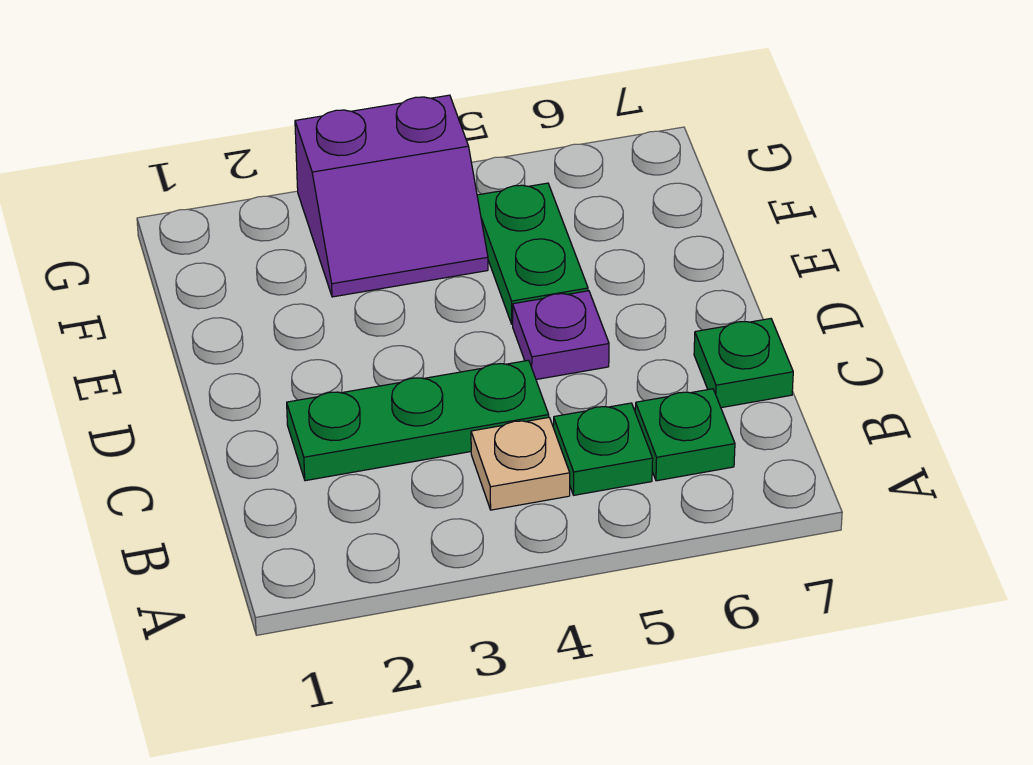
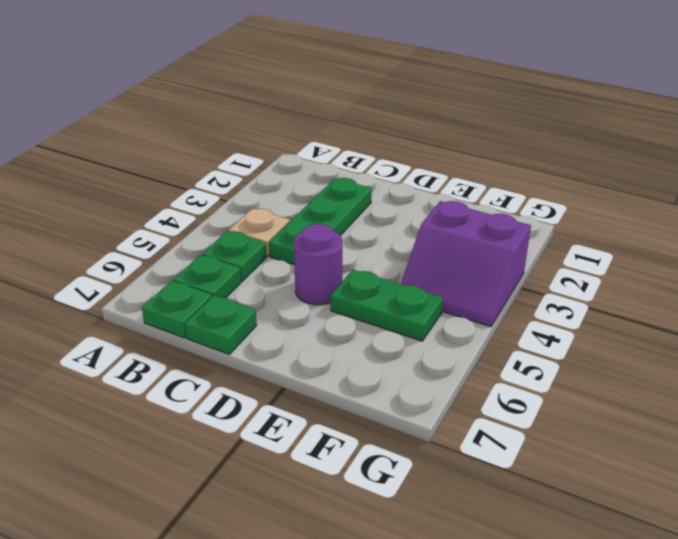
none -> green plate B7 level 1
purple plate D5 level 1 -> purple round brick D5 level 1
purple slope F3:G4 level 1 top G -> purple slope F3:G4 level 1 top 3

